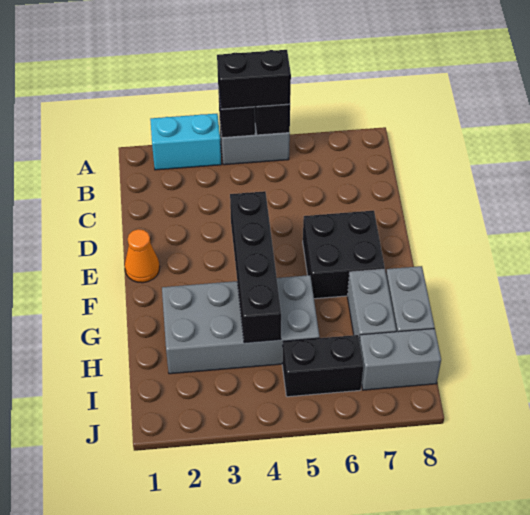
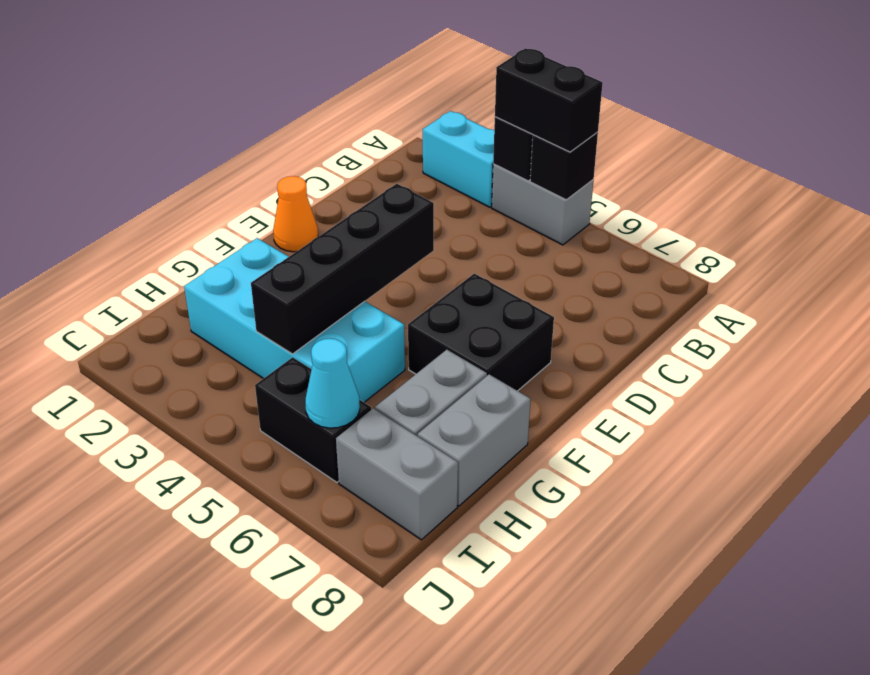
grey brick G2:H5 level 1 -> cyan brick G2:H5 level 1
none -> cyan cone I6 level 2

